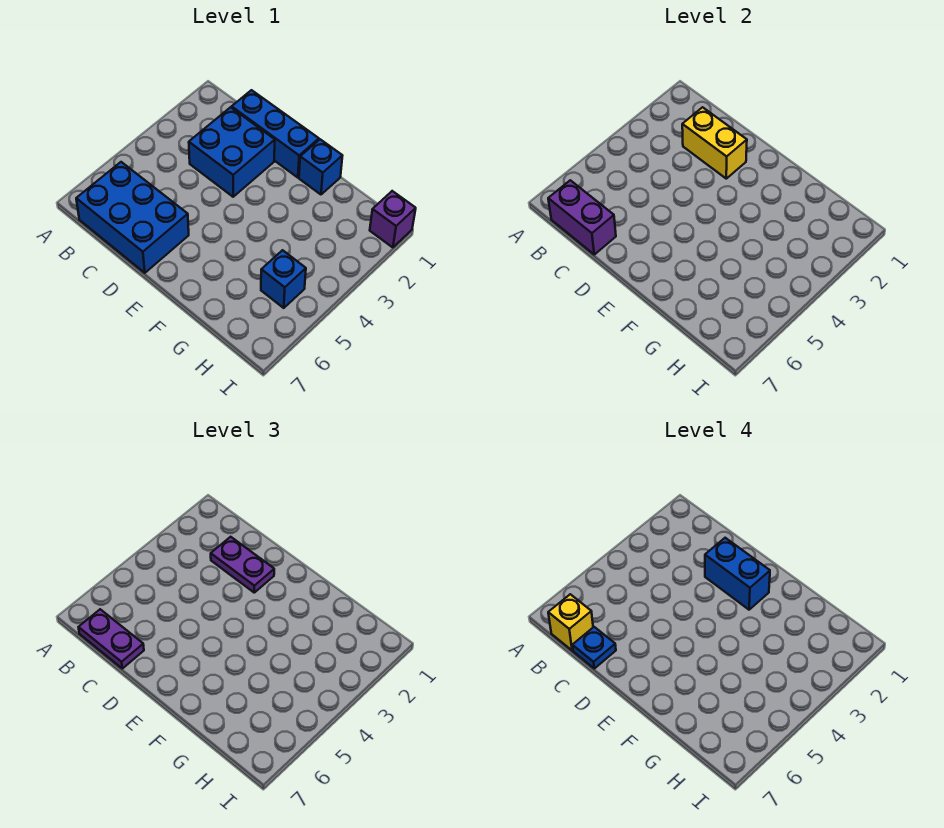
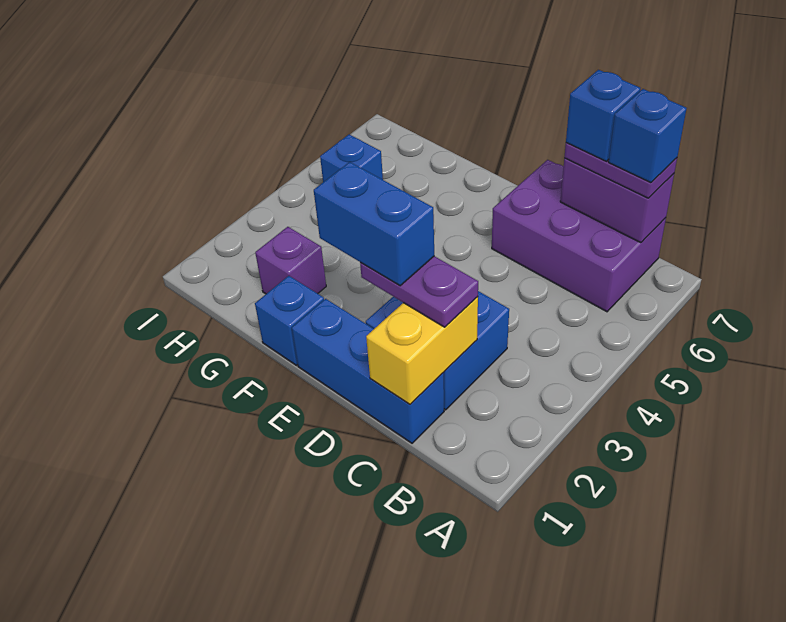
blue brick B6:D7 level 1 -> purple brick B6:D7 level 1
yellow brick B7 level 4 -> blue brick B7 level 4
yellow brick C2:D2 level 2 -> yellow brick C1:C2 level 2
blue plate C7 level 4 -> blue brick C7 level 4
purple brick I1 level 1 -> purple brick G2 level 1

